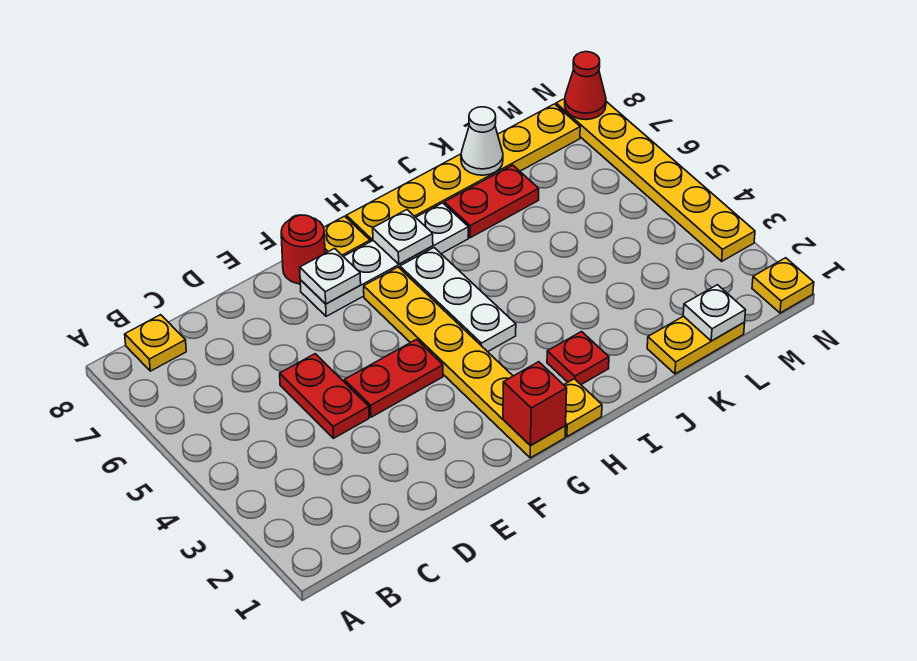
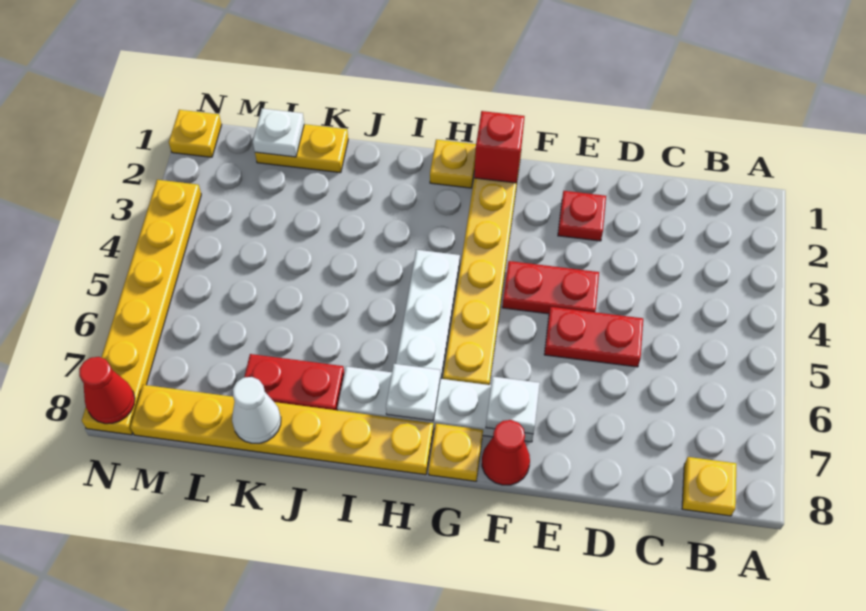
red plate D4:D5 level 1 -> red plate D5:E5 level 1
red round brick F8 level 1 -> red cone F8 level 1
red plate I2 level 1 -> red plate E2 level 1

